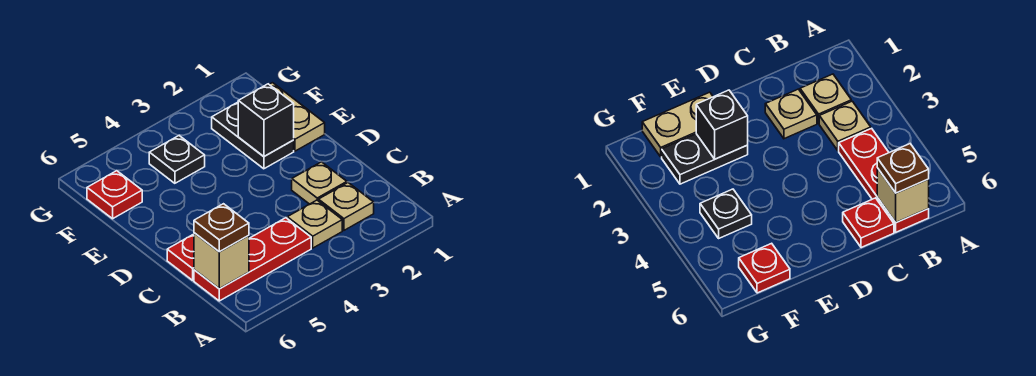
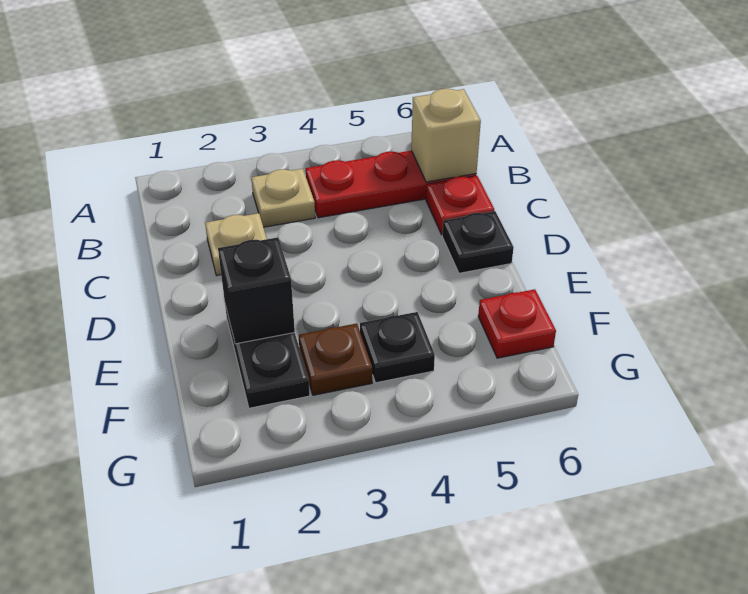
tan plate B2 level 1 -> none
brown plate B6 level 3 -> brown plate F3 level 1
none -> black plate D6 level 1
tan plate E1:F1 level 1 -> none

